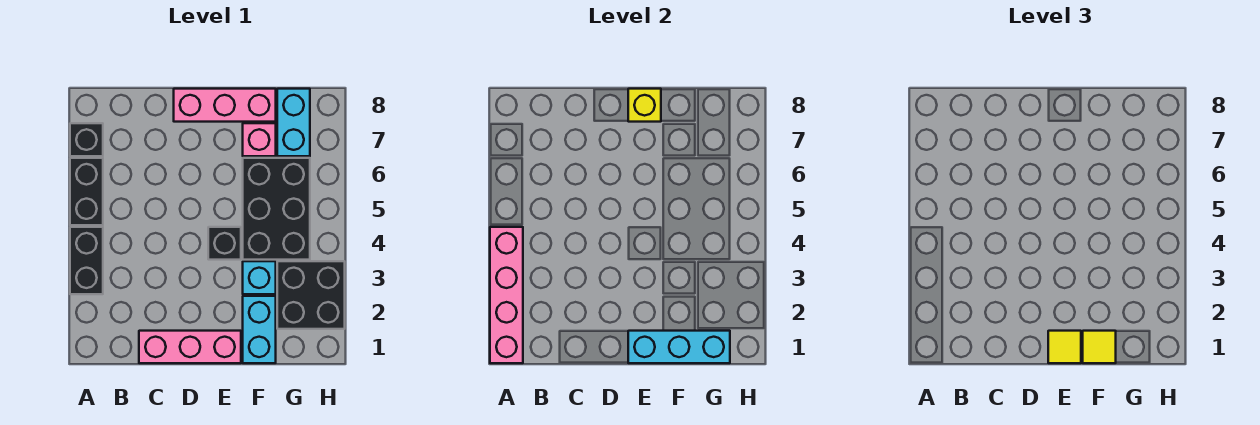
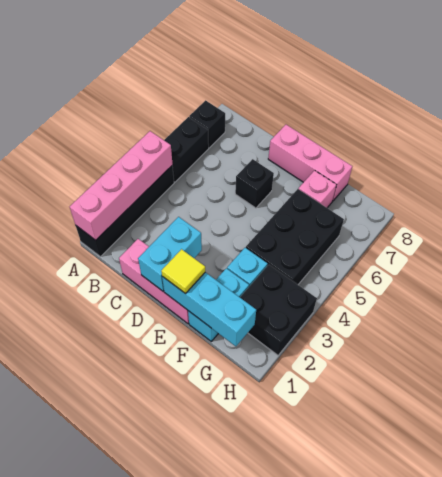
black brick A3:A4 level 1 -> black brick A1:A4 level 1
black brick E4 level 1 -> black brick D6 level 1
yellow brick E8 level 2 -> none
yellow tile F1 level 3 -> none
cyan brick G7:G8 level 1 -> cyan brick D1:D2 level 2

